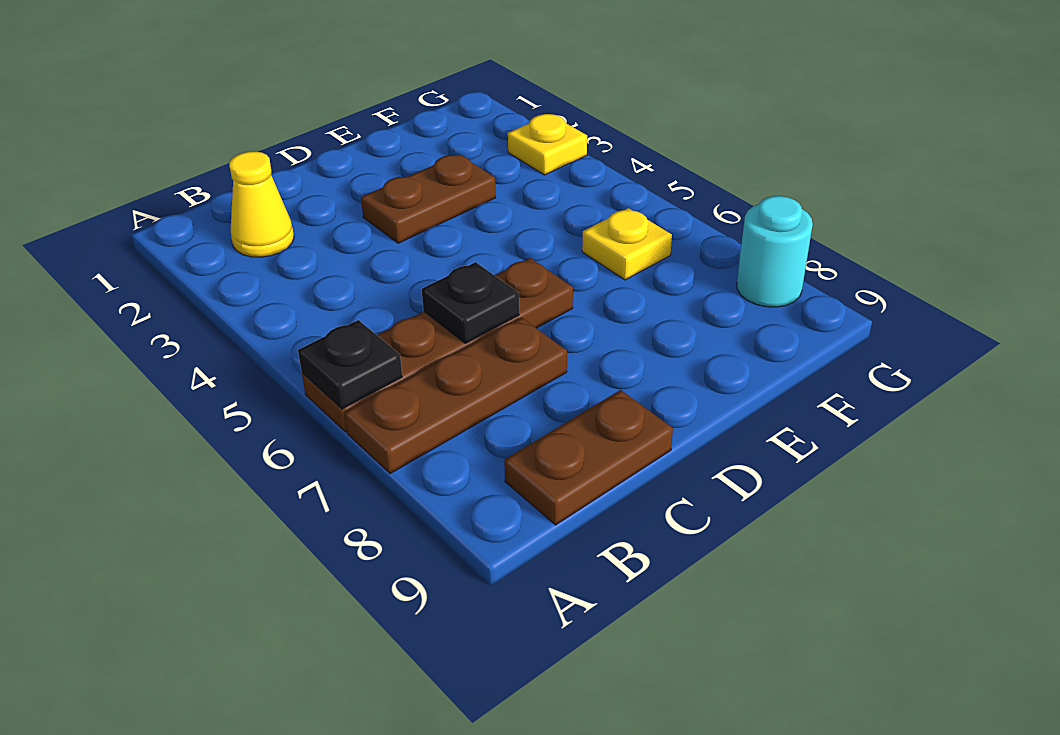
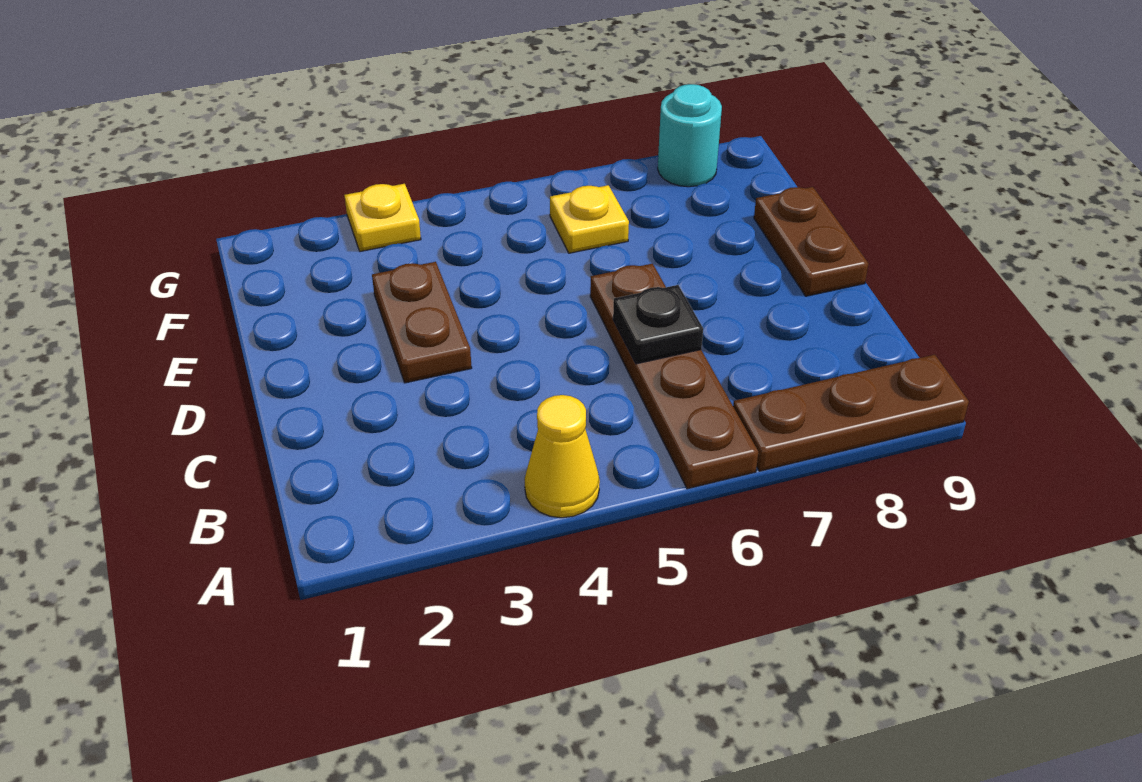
black plate A6 level 2 -> none
brown plate A7:C7 level 1 -> brown plate A7:A9 level 1
yellow cone B2 level 1 -> yellow cone A4 level 1
brown plate B9:C9 level 1 -> brown plate D9:E9 level 1

